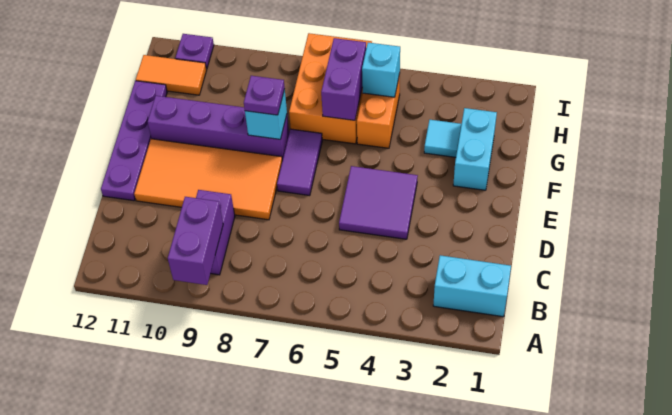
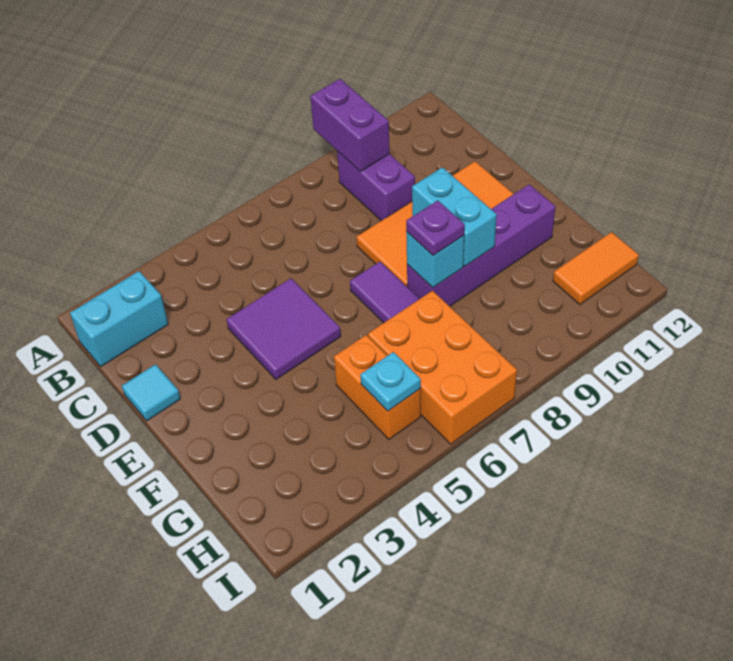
purple plate D12:G12 level 1 -> none
cyan brick F2:G2 level 1 -> cyan brick E9:F9 level 2
cyan tile G3 level 1 -> cyan tile D1 level 1
purple brick G6:H6 level 2 -> none
cyan brick H5 level 2 -> cyan plate H5 level 2
purple plate I11 level 1 -> none

